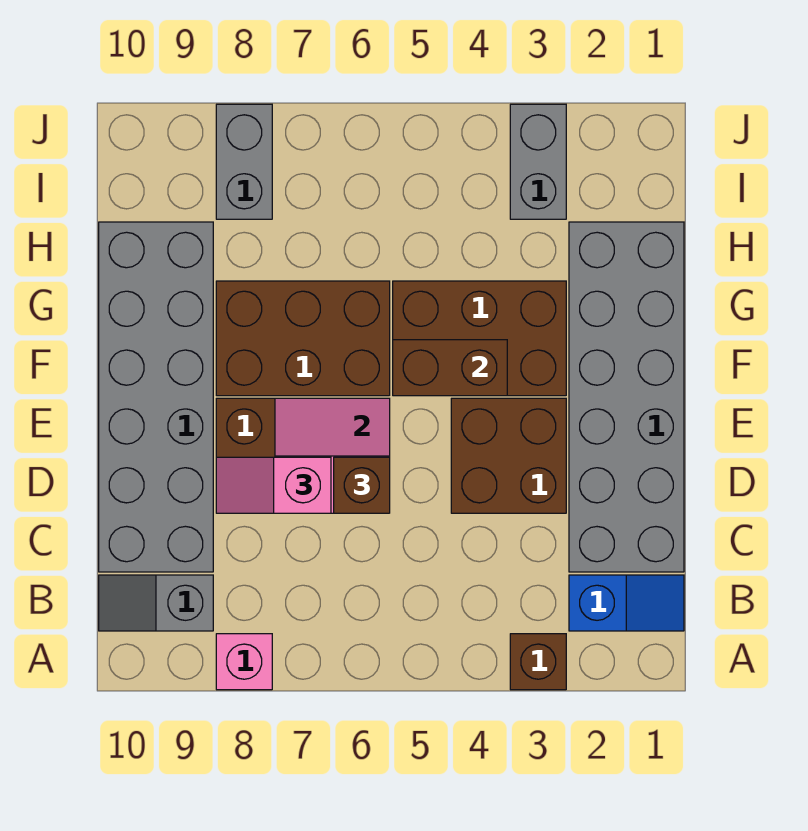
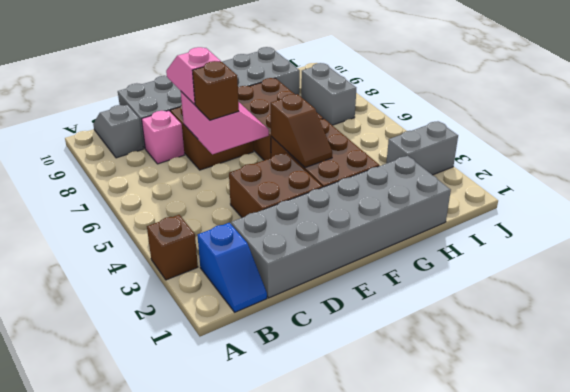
pink brick A8 level 1 -> pink brick C8 level 1
brown brick F4:F5 level 2 -> brown slope F4:F5 level 2 top 5
grey brick I8:J8 level 1 -> grey brick I7:I8 level 1

